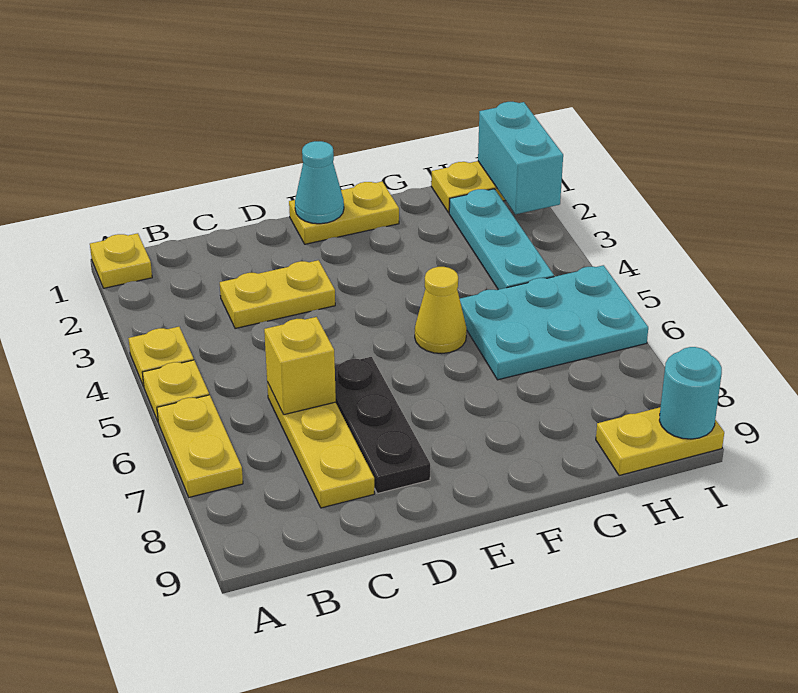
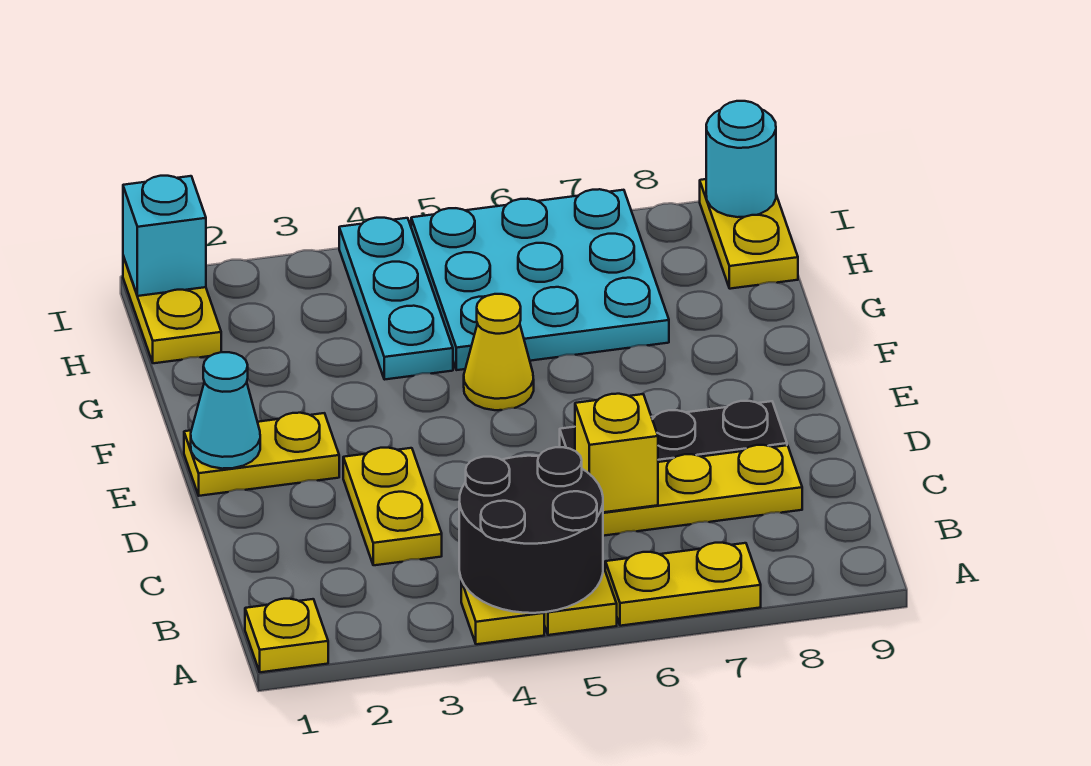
none -> black round brick A4:B5 level 2
yellow plate E1:F1 level 1 -> yellow plate E1:E2 level 1
cyan plate G5:I6 level 1 -> cyan plate G5:I7 level 1
cyan plate H2:H4 level 1 -> cyan plate G4:I4 level 1
cyan brick I1:I2 level 2 -> cyan brick I1 level 2

